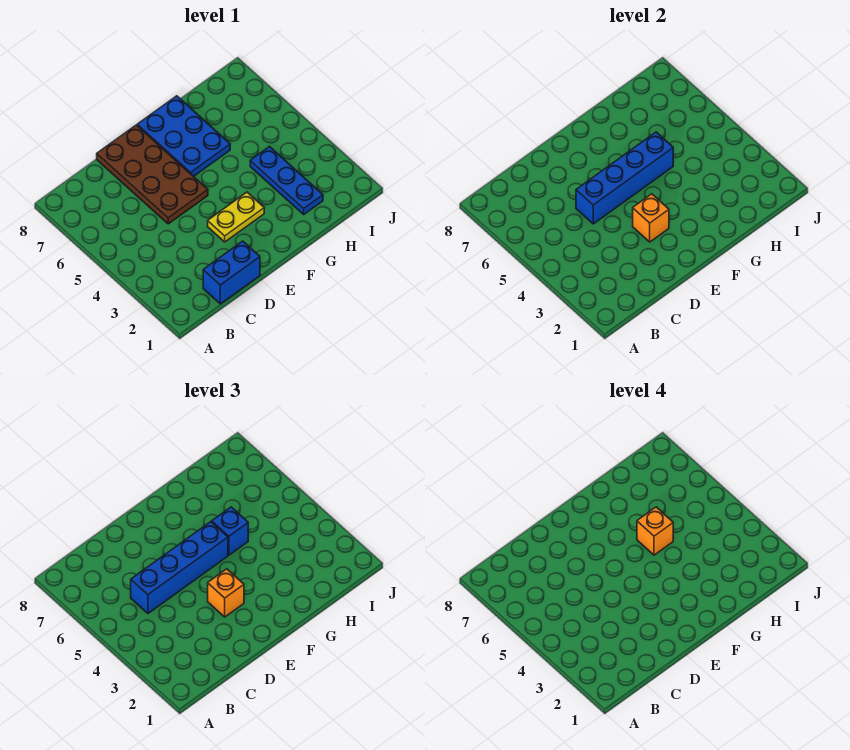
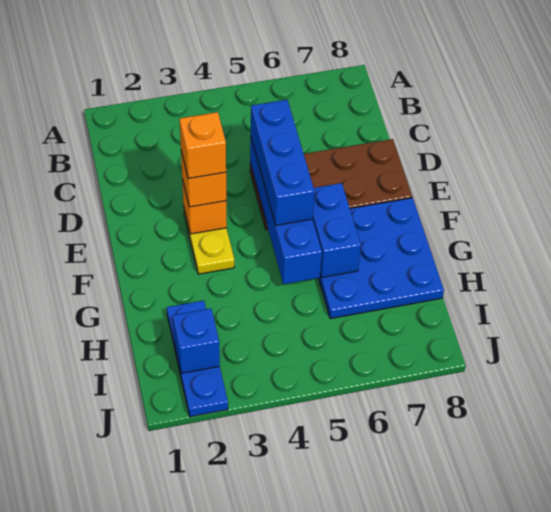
blue brick C1:D1 level 1 -> blue brick F6:G6 level 2
blue brick C5:F5 level 3 -> blue brick D5:F5 level 3
blue plate F6:G8 level 1 -> blue plate F6:H8 level 1
blue brick G5 level 3 -> blue brick I2 level 2
orange brick G5 level 4 -> orange brick E3 level 4
blue plate H2:H4 level 1 -> blue plate H2:J2 level 1

